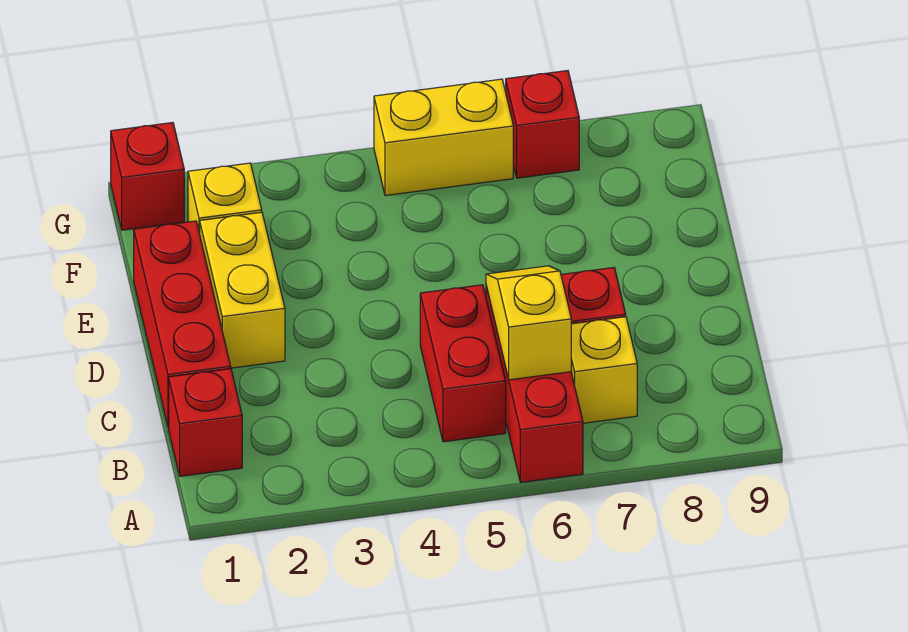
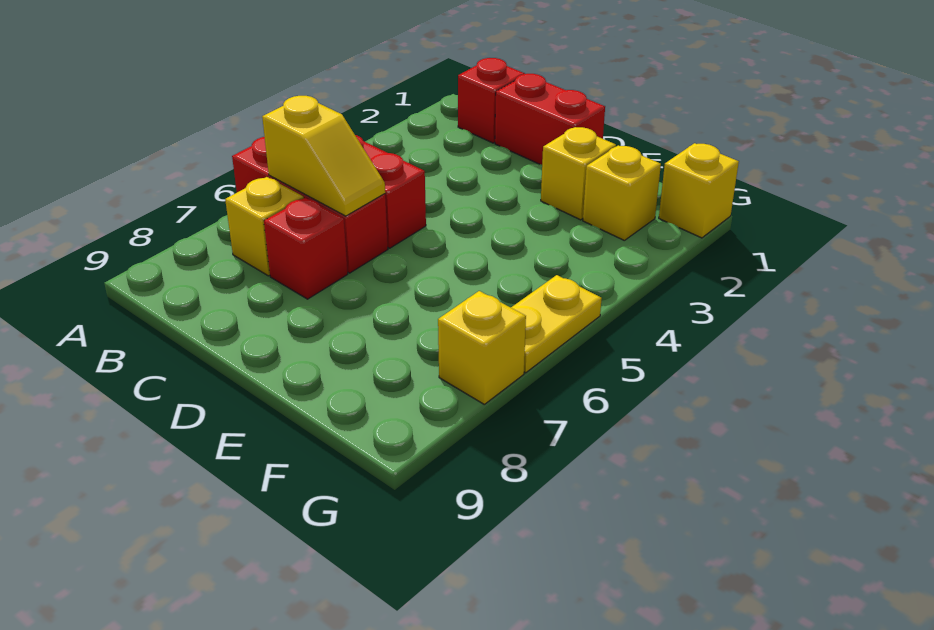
red brick C1:E1 level 1 -> red brick C1:D1 level 1
yellow brick D2:E2 level 1 -> yellow brick E2 level 1
red brick G1 level 1 -> yellow brick G1 level 1
yellow brick G5:G6 level 1 -> yellow plate G5:G6 level 1
red brick G7 level 1 -> yellow brick G7 level 1

